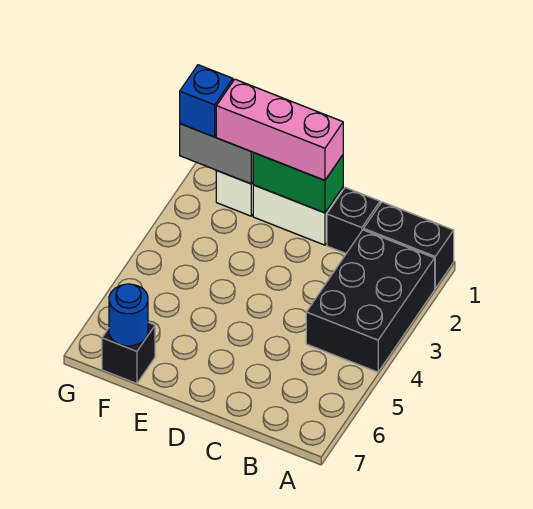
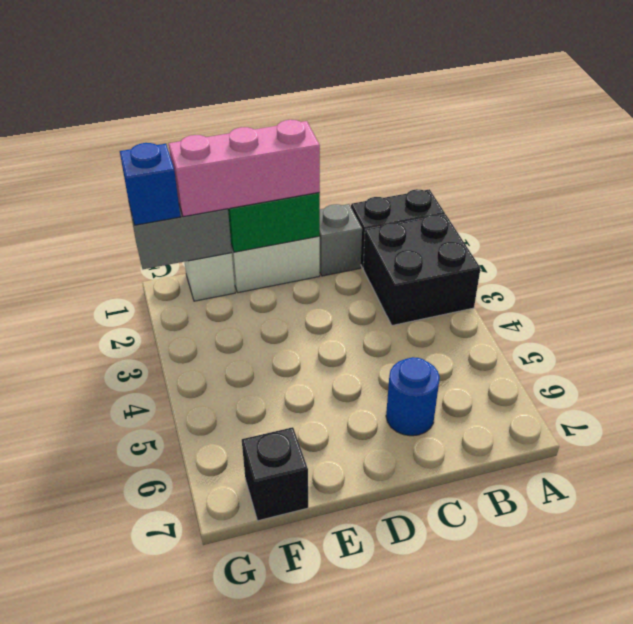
black brick A2:B4 level 1 -> black brick A2:B3 level 1
black brick C1 level 1 -> grey brick C1 level 1
blue round brick F7 level 2 -> blue round brick C6 level 1

